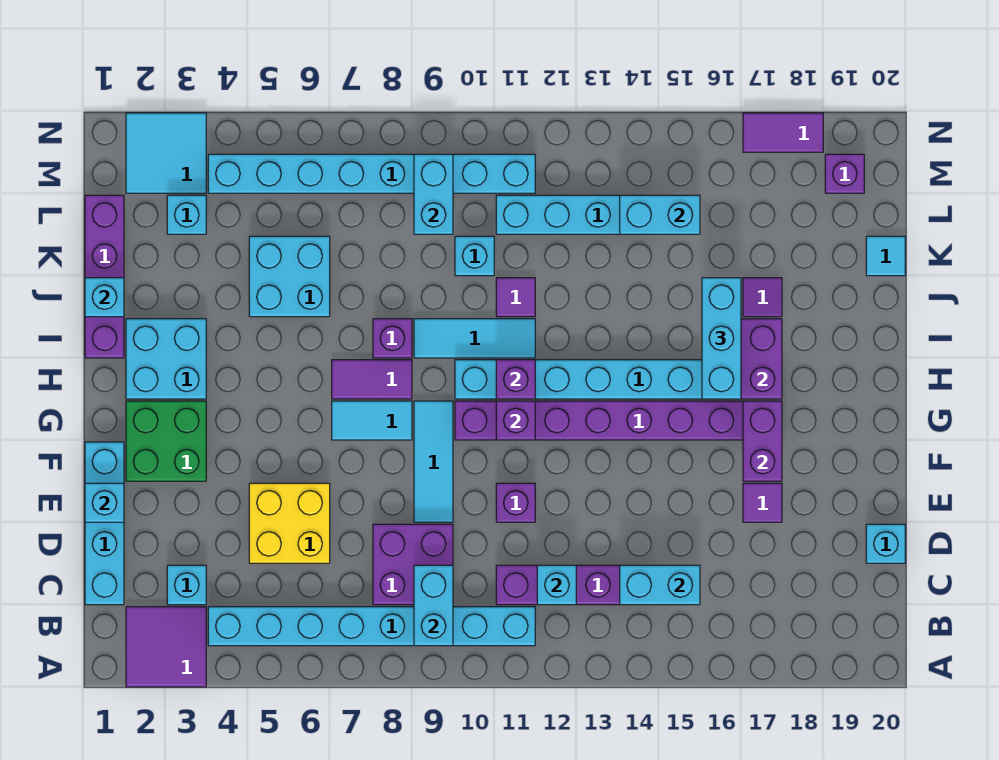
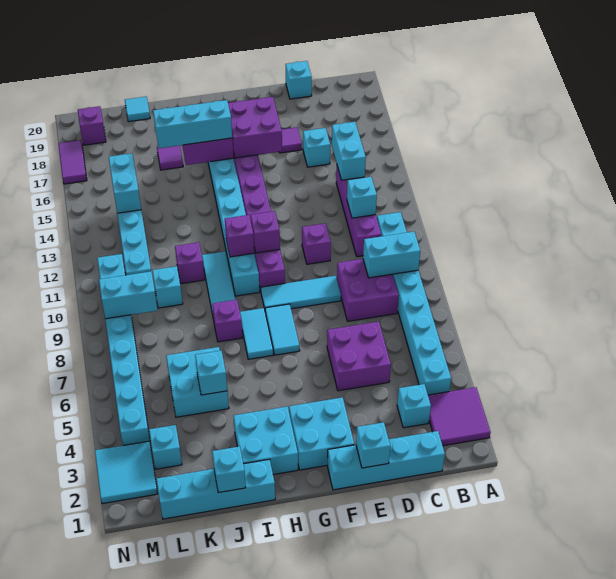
yellow brick D5:E6 level 1 -> purple brick D5:E6 level 1
none -> cyan brick D16 level 1
green brick F2:G3 level 1 -> cyan brick F2:G3 level 1
purple brick F17:G17 level 2 -> purple brick F16:G17 level 2
purple tile H7:H8 level 1 -> cyan tile H7:H8 level 1
purple brick I1:L1 level 1 -> cyan brick I1:L1 level 1
none -> cyan brick J5 level 2
purple tile J11 level 1 -> purple brick J11 level 1

